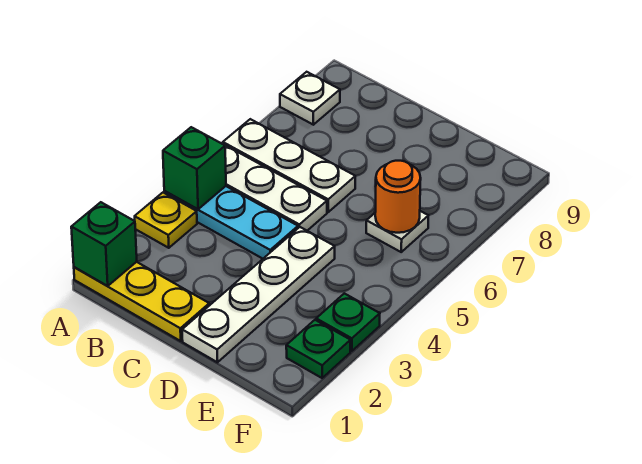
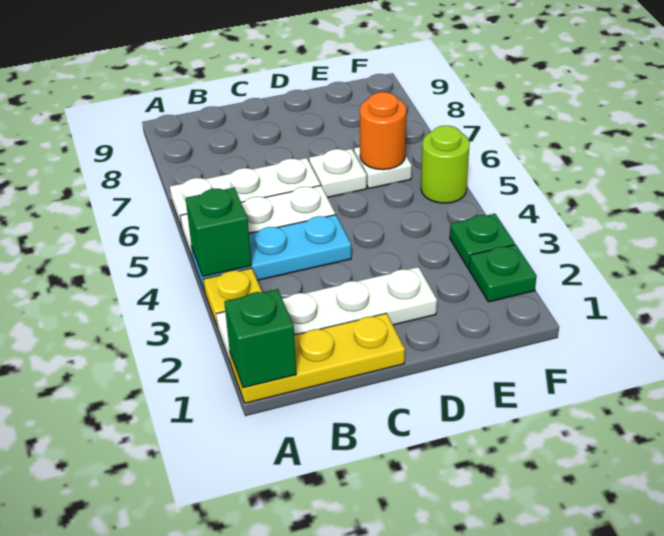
white plate A8 level 1 -> white plate D6 level 1
white plate D1:D4 level 1 -> white plate A2:D2 level 1
none -> lime round brick F5 level 1

